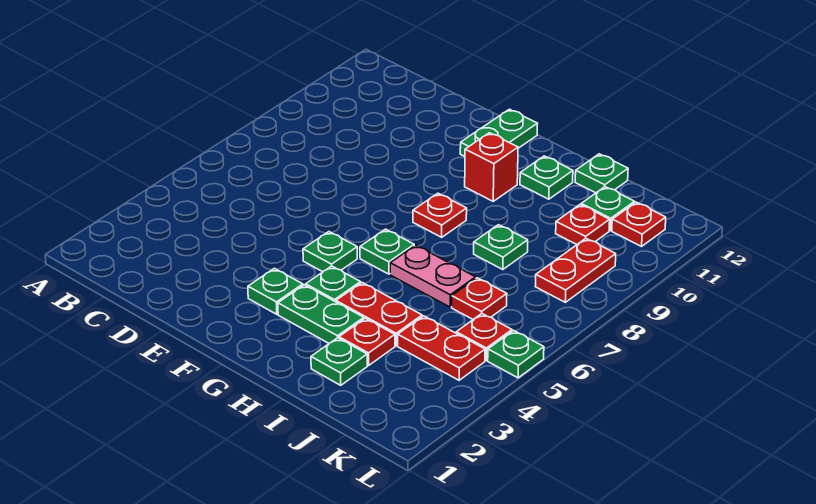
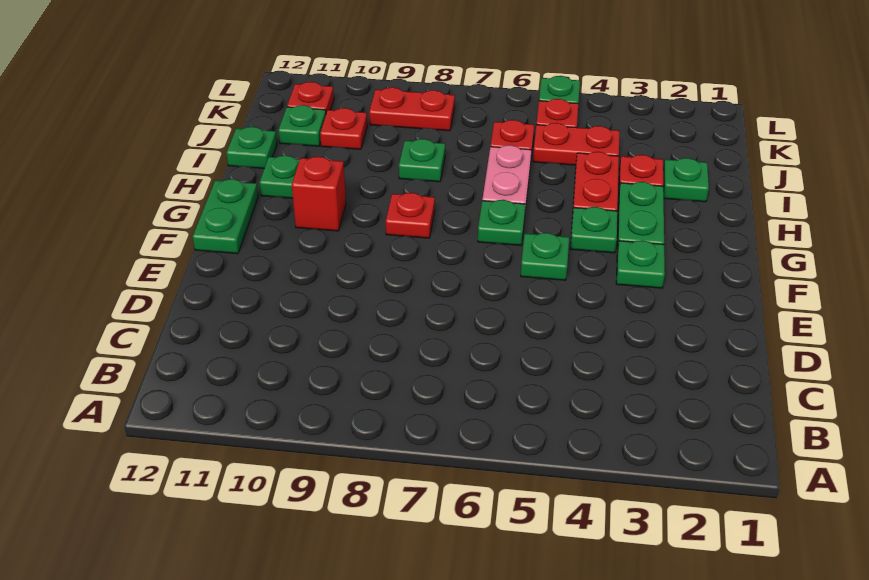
green plate F11:F12 level 1 -> green plate F12:G12 level 1
red plate J4:K4 level 1 -> red plate J4:J5 level 1

